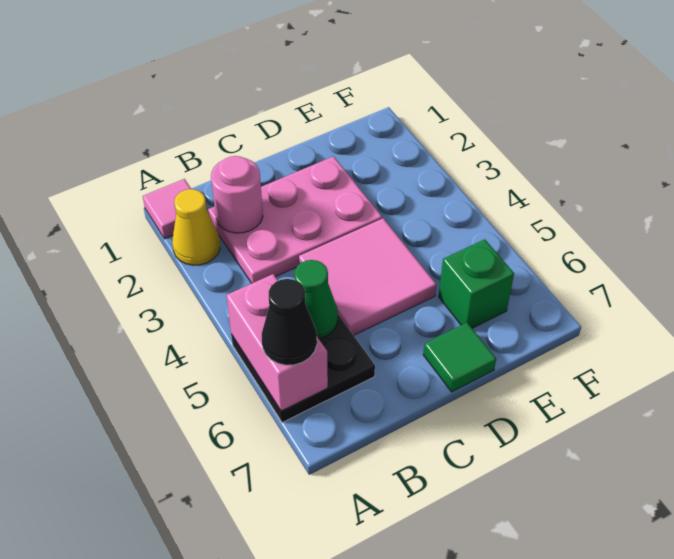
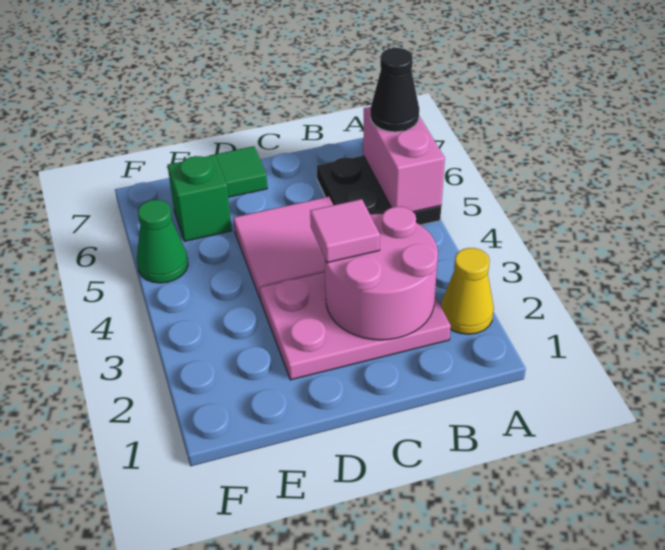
pink tile A1 level 1 -> pink tile C3 level 3
pink round brick B2 level 2 -> pink round brick B2:C3 level 2
green cone B5 level 2 -> green cone F5 level 1

